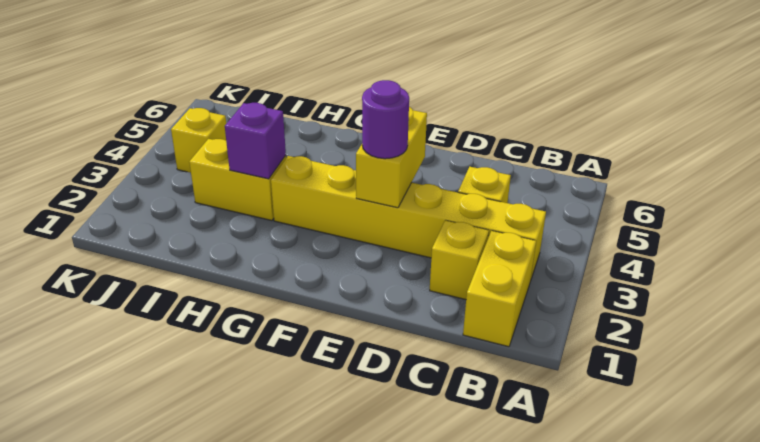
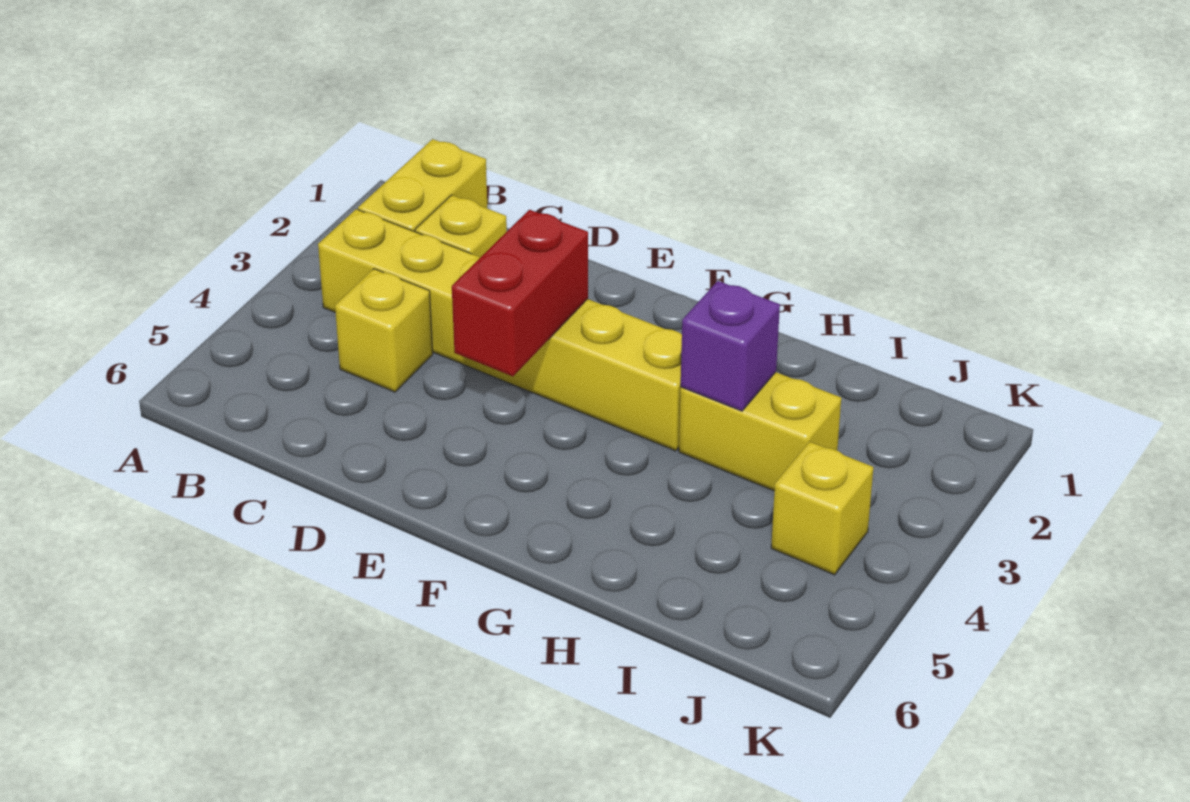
yellow brick E3:E4 level 2 -> red brick E3:E4 level 2
purple round brick E3 level 3 -> none

